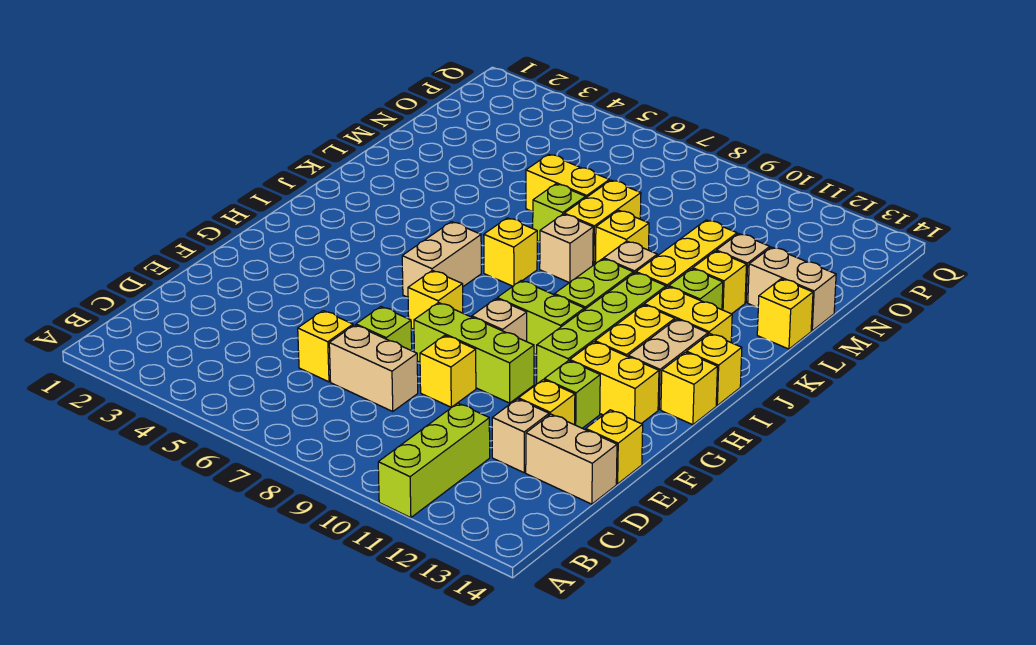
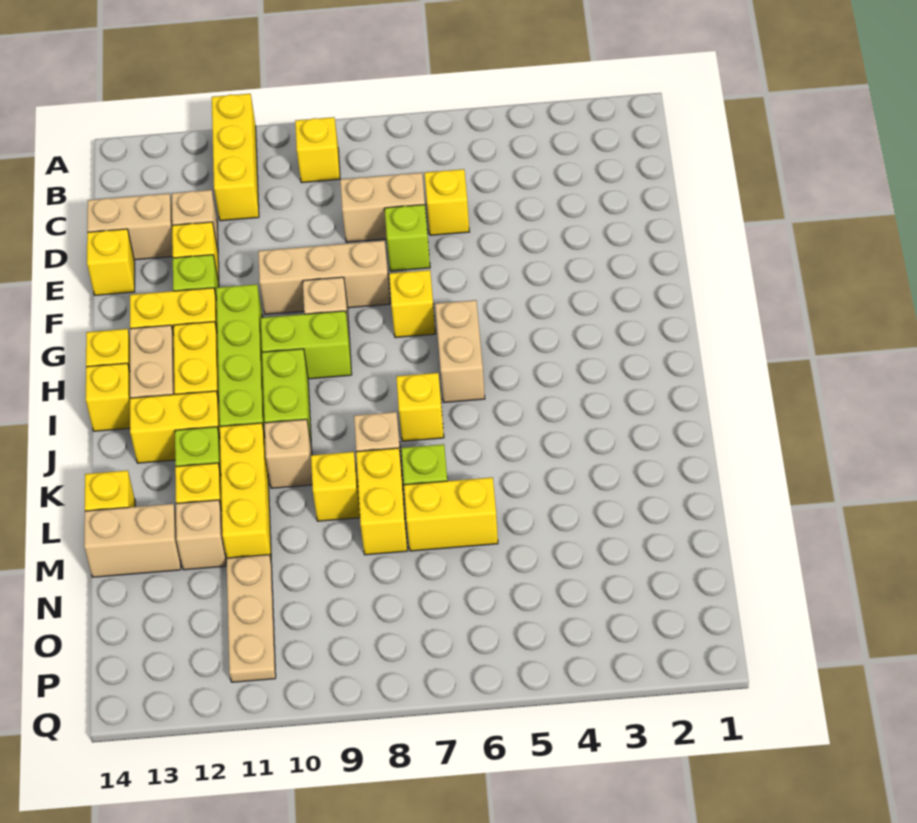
lime brick A11:C11 level 1 -> yellow brick A11:C11 level 1
yellow brick E9 level 1 -> yellow brick B9 level 1
lime brick F8:F10 level 1 -> tan brick F8:F10 level 1
none -> tan plate N11:P11 level 1

